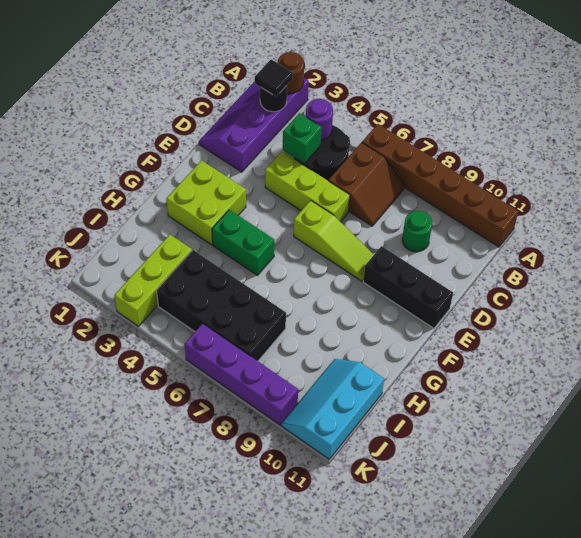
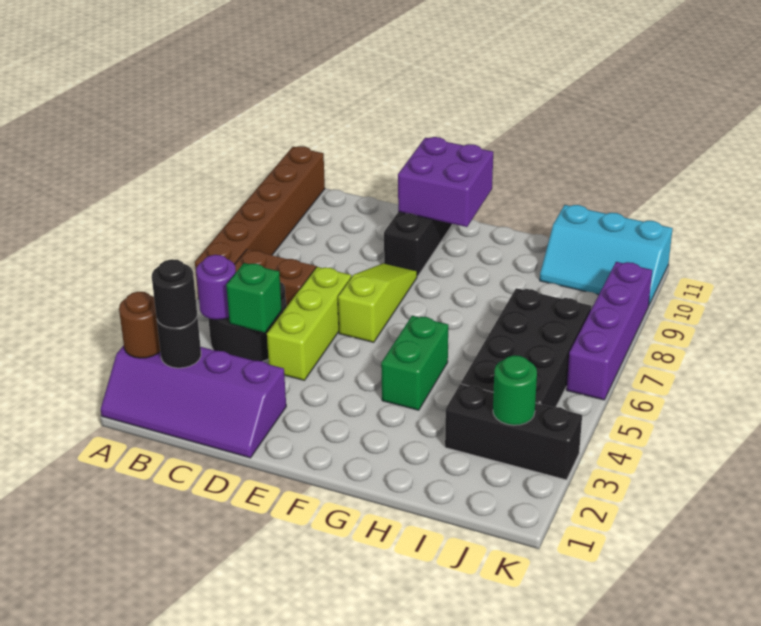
black tile B2 level 3 -> black round brick B2 level 3
green round brick C9 level 1 -> green round brick J3 level 2
none -> purple brick E10:F11 level 2
lime brick F2:G3 level 1 -> none
lime brick I3:K3 level 1 -> black brick I3:K3 level 1

